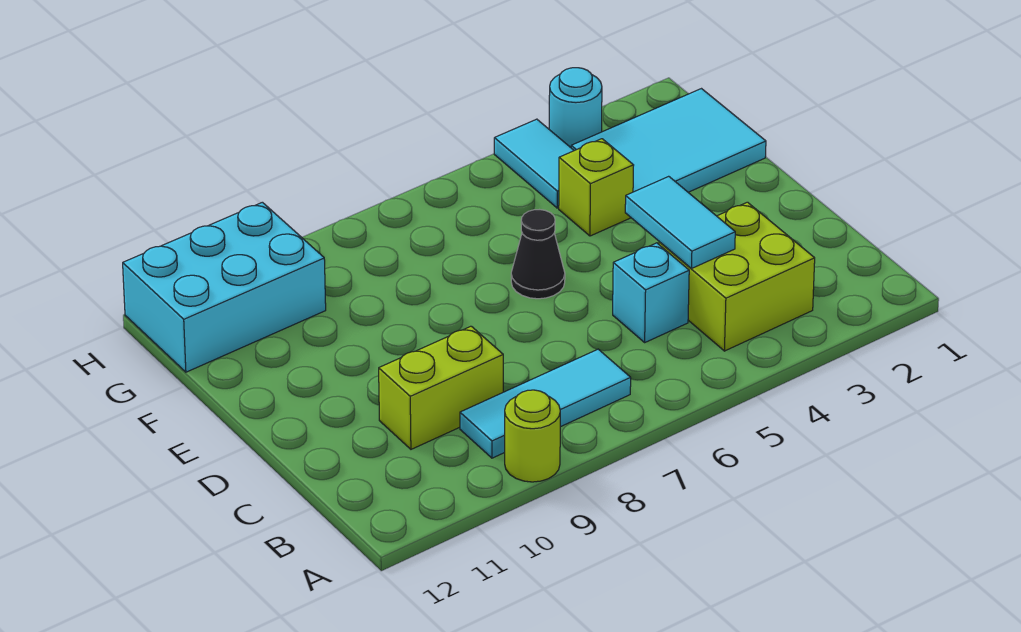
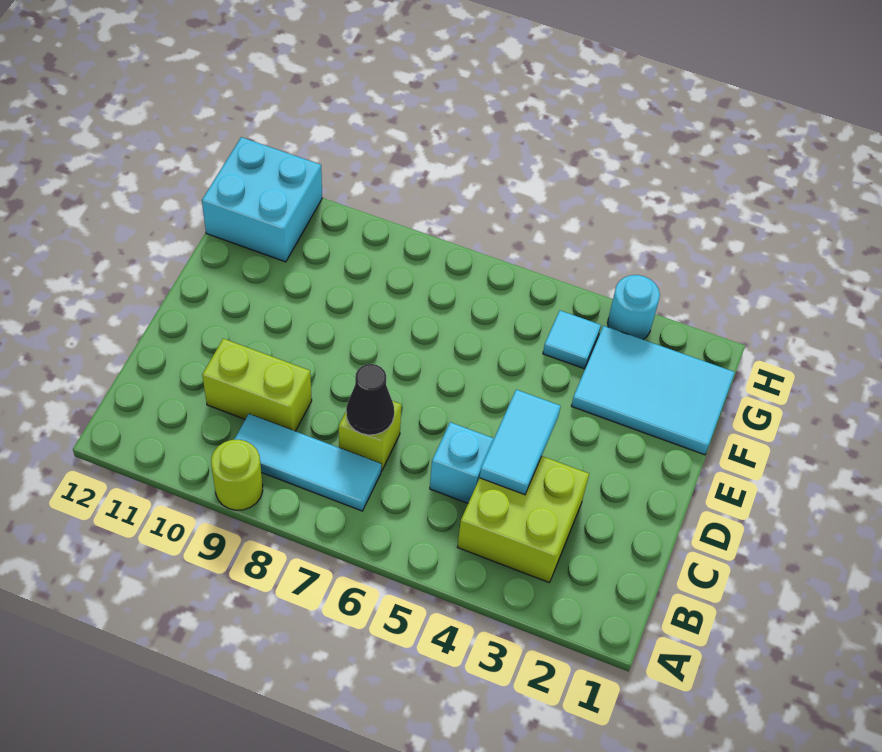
black cone E6 level 1 -> black cone C7 level 2
lime brick F4 level 1 -> lime brick C7 level 1
cyan tile G4:H4 level 1 -> cyan tile G4 level 1
cyan brick G10:H12 level 1 -> cyan brick G11:H12 level 1

